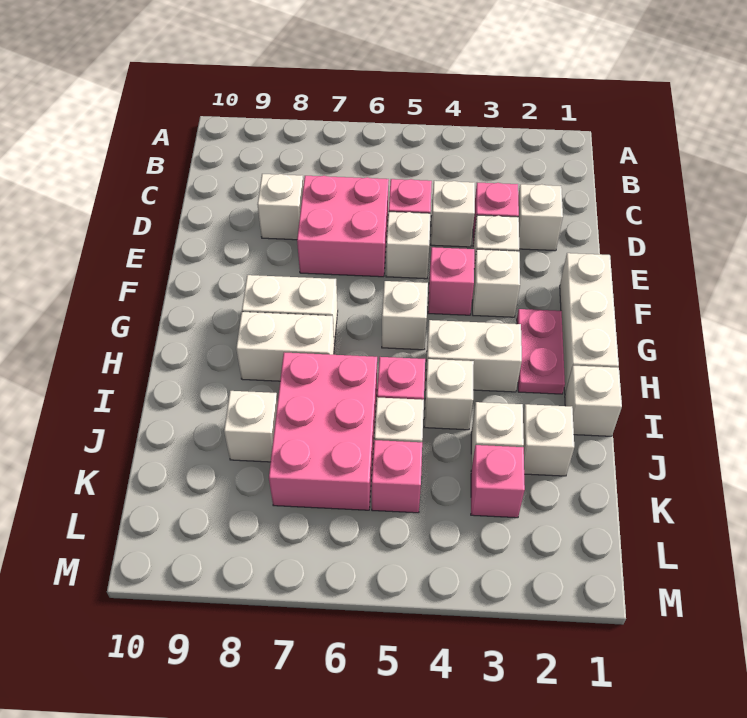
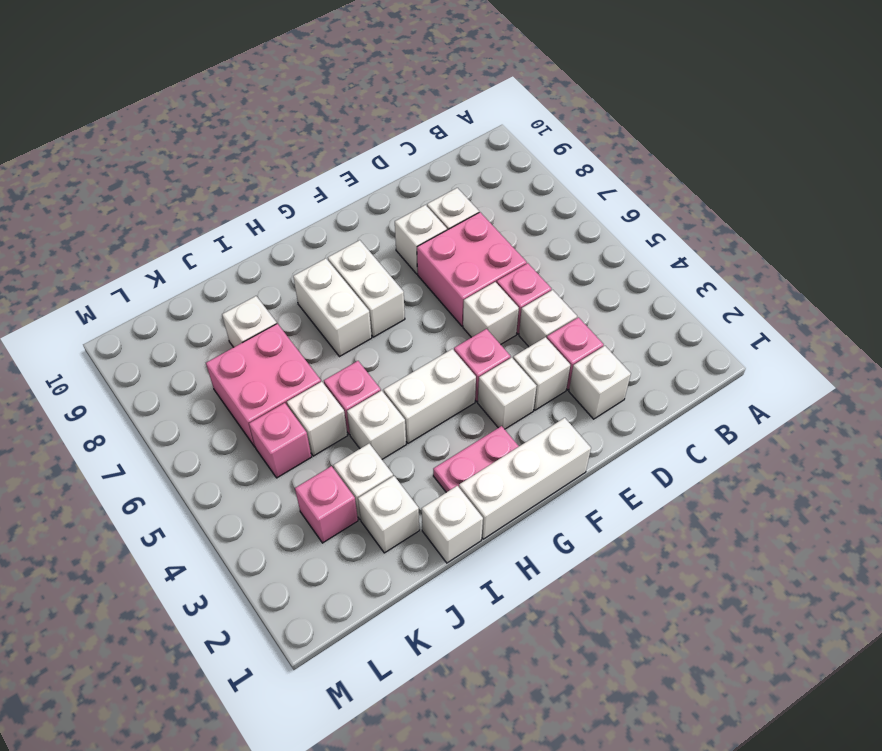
white brick G5 level 1 -> white brick E8 level 1
white brick H3:H4 level 1 -> white brick G4:H4 level 1
pink brick I6:K7 level 1 -> pink brick J6:K7 level 1

